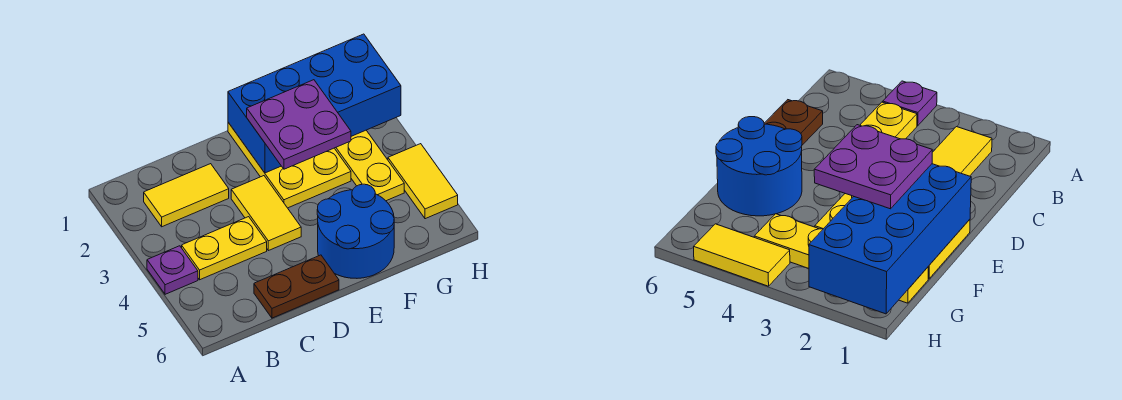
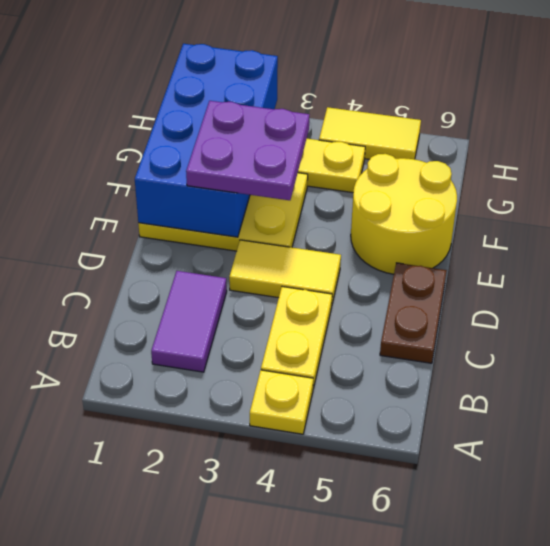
purple plate A4 level 1 -> yellow plate A4 level 1
yellow tile B2:C2 level 1 -> purple tile B2:C2 level 1
blue round brick E5:F6 level 1 -> yellow round brick E5:F6 level 1

